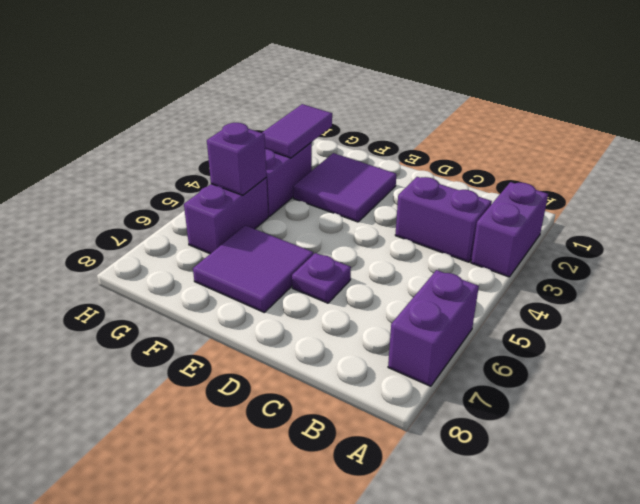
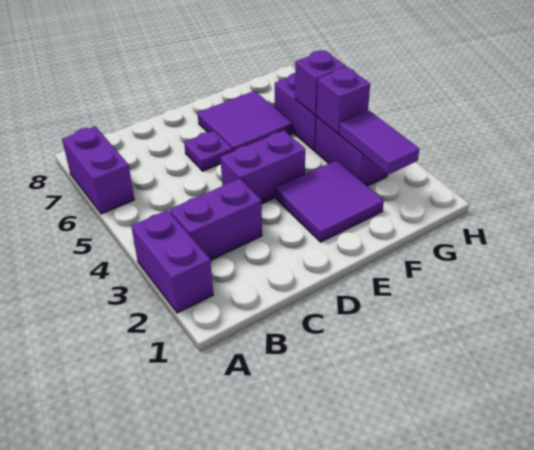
none -> purple brick D4:E4 level 1
none -> purple brick G4 level 2

